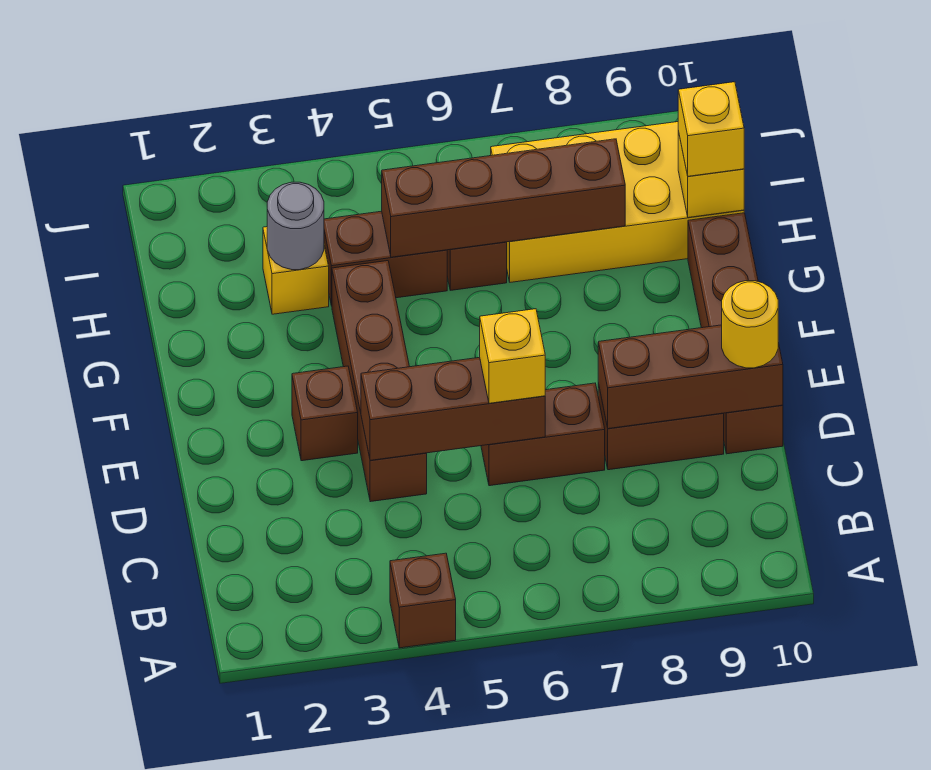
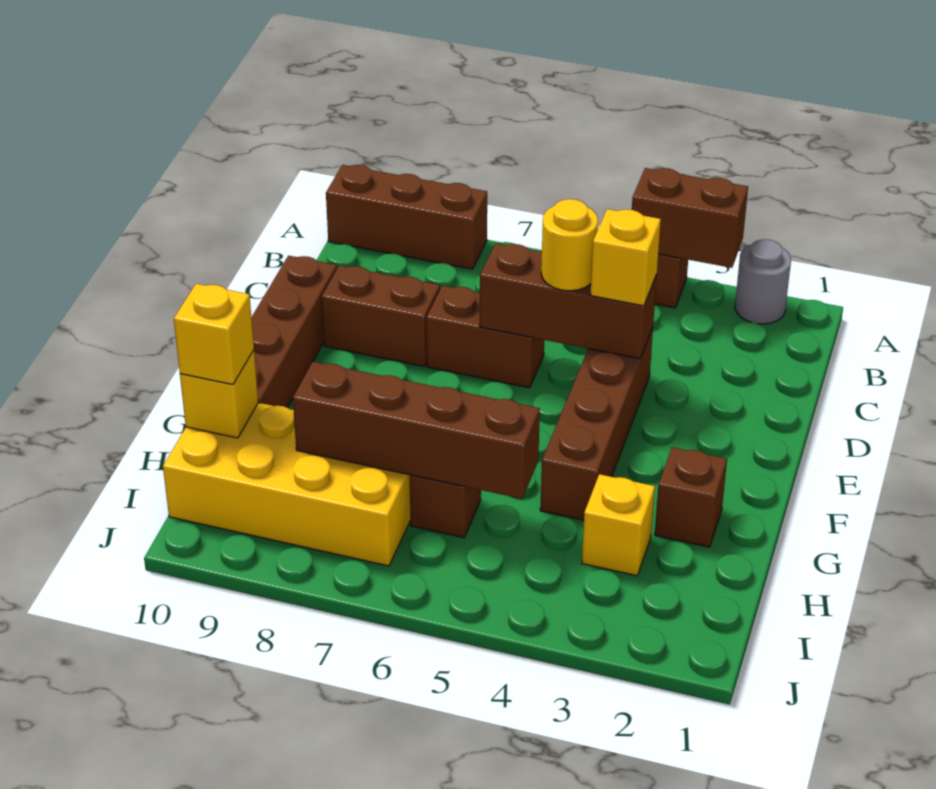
yellow brick D6 level 3 -> yellow brick D4 level 3
brown brick D8:D10 level 2 -> brown brick A8:A10 level 1
yellow round brick D10 level 3 -> yellow round brick D5 level 3
brown brick E3 level 1 -> brown brick G2 level 1
grey round brick H3 level 2 -> grey round brick A2 level 1
brown brick H4:H5 level 1 -> brown brick A3:A4 level 2

